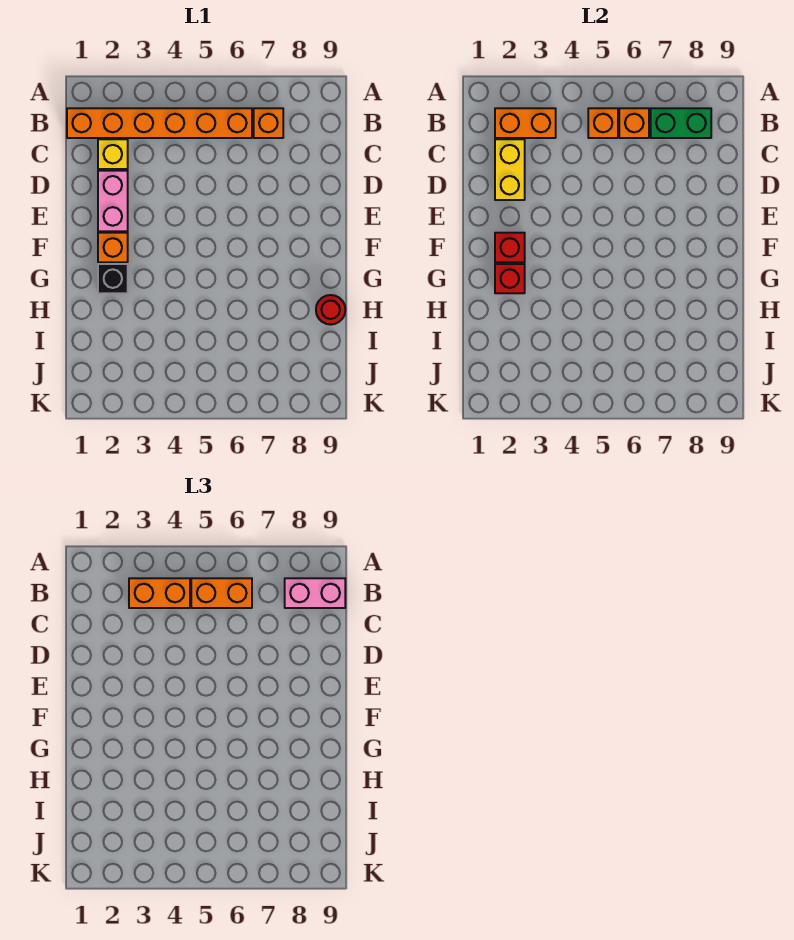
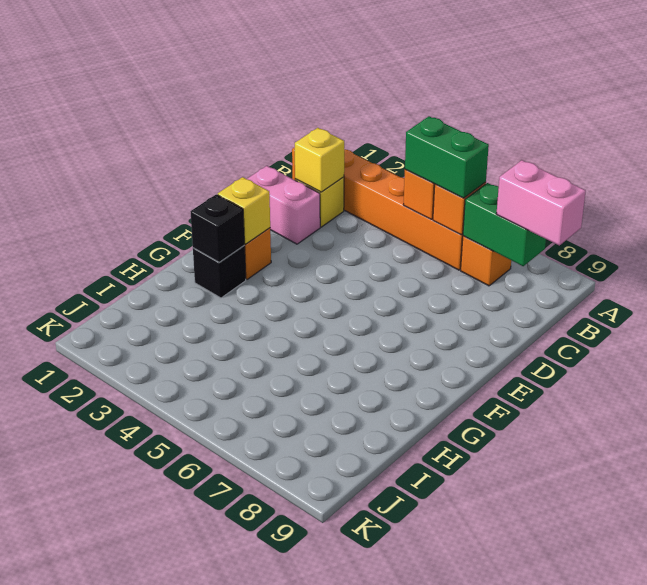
orange brick B2:B3 level 2 -> none
orange brick B3:B4 level 3 -> none
orange brick B5:B6 level 3 -> green brick B5:B6 level 3
yellow brick C2:D2 level 2 -> yellow brick C2 level 2
pink brick D2:E2 level 1 -> pink brick D1:D2 level 1
red brick F2 level 2 -> yellow brick F2 level 2
red brick G2 level 2 -> black brick G2 level 2
red round brick H9 level 1 -> none

